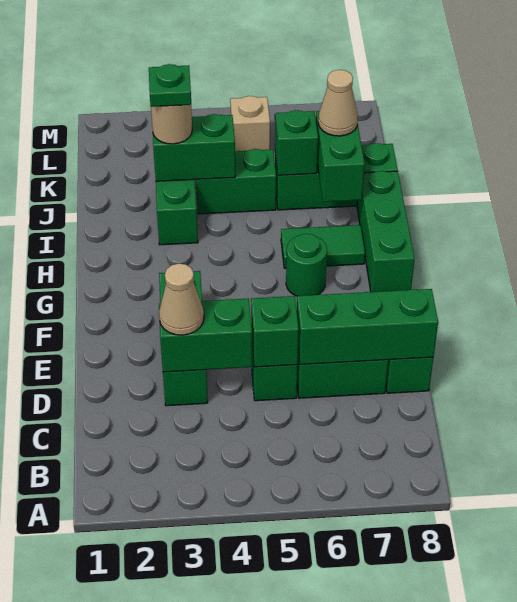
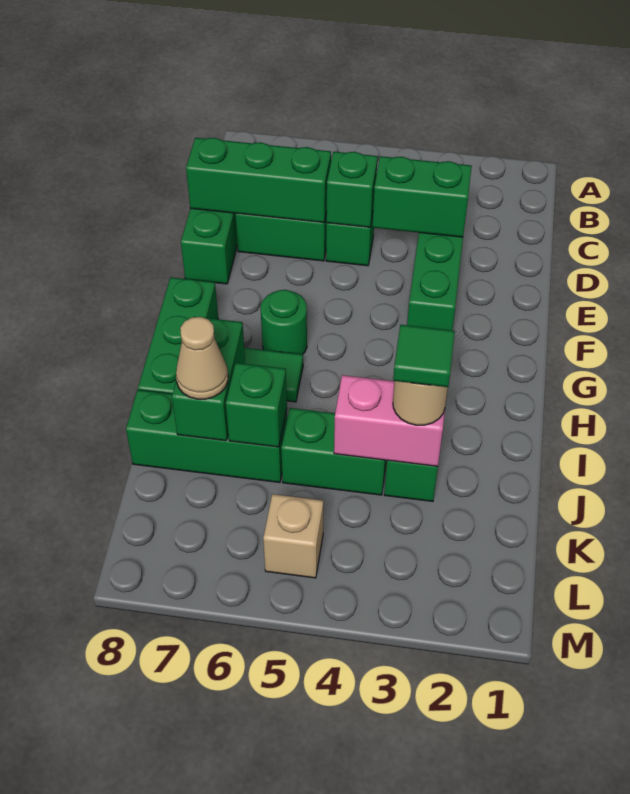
tan cone D3 level 3 -> none
green brick J3:J4 level 2 -> pink brick J3:J4 level 2
green plate J3 level 4 -> green tile J3 level 4

